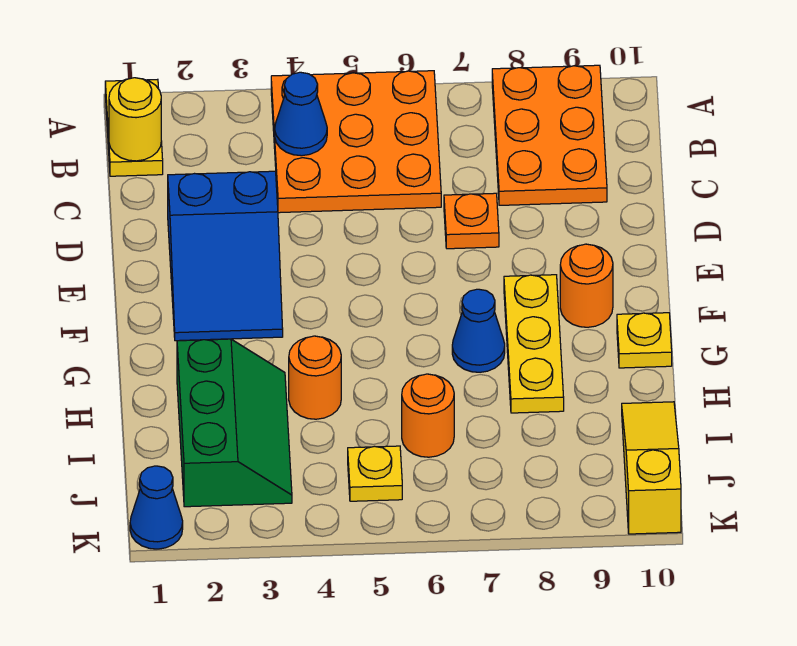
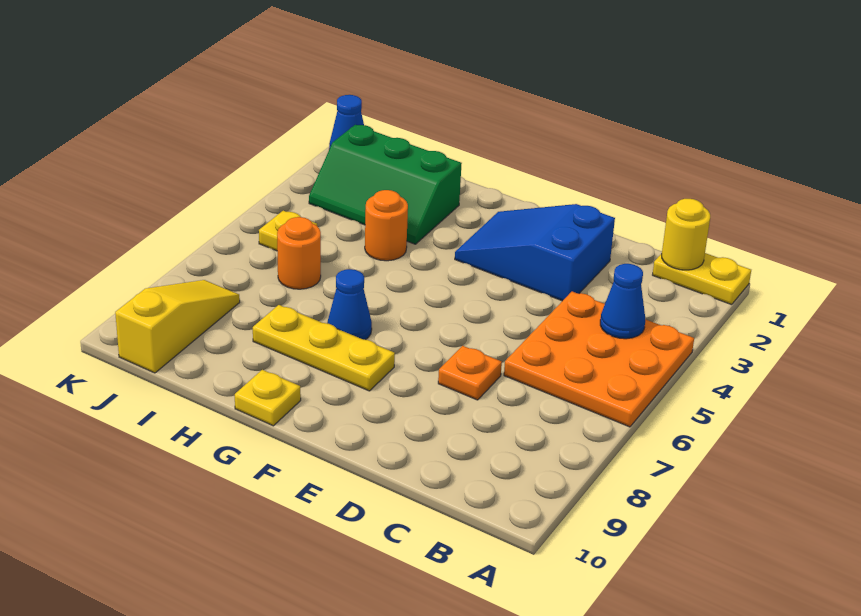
orange plate A8:C9 level 1 -> none
orange round brick F9 level 1 -> none
yellow slope I10:K10 level 1 top K -> yellow slope J8:J10 level 1 top 10

